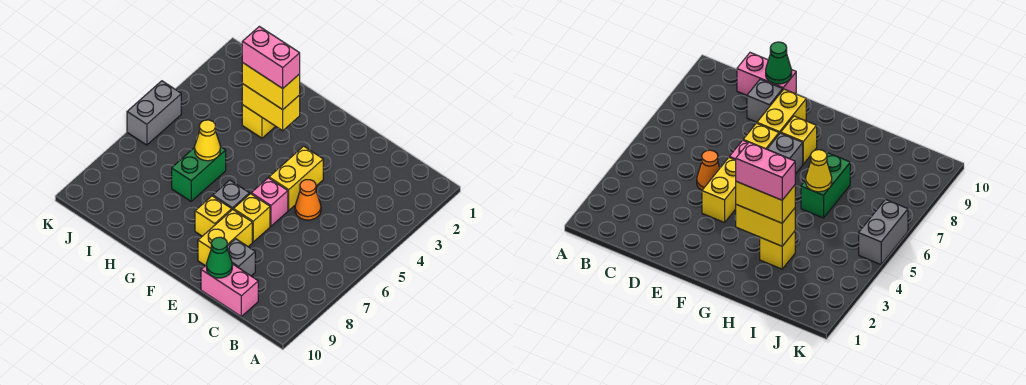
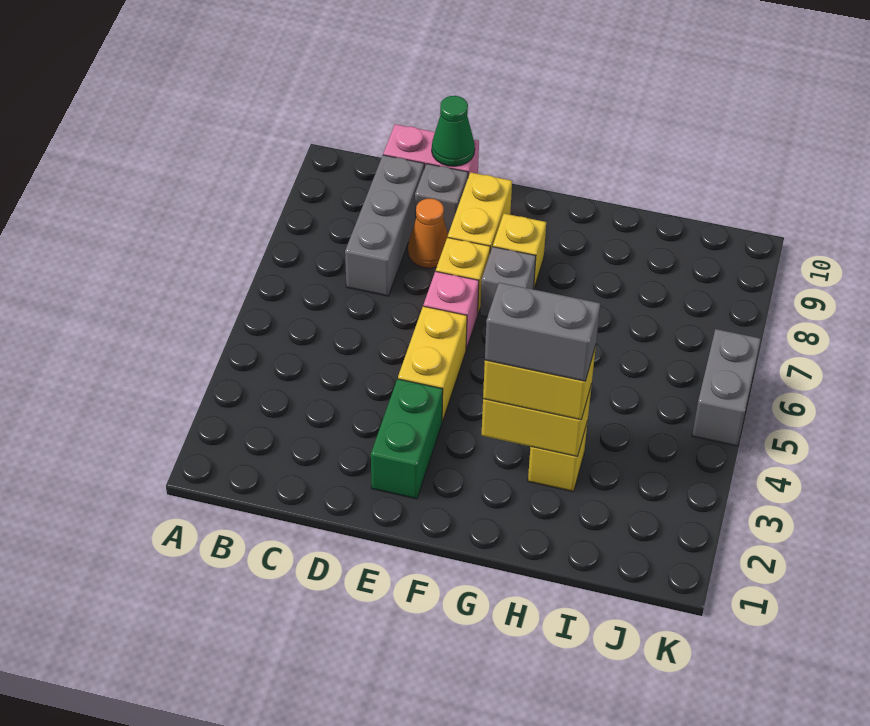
none -> grey brick C7:C9 level 1
orange cone D5 level 1 -> orange cone D8 level 1
pink brick G3:H3 level 4 -> grey brick G3:H3 level 4
green brick H6:H7 level 1 -> green brick E2:E3 level 1
yellow cone H6 level 2 -> none

